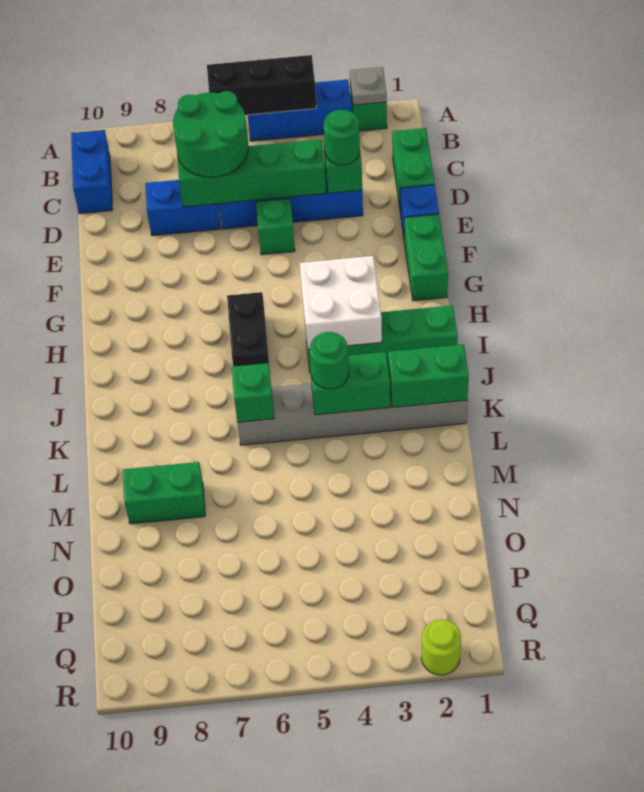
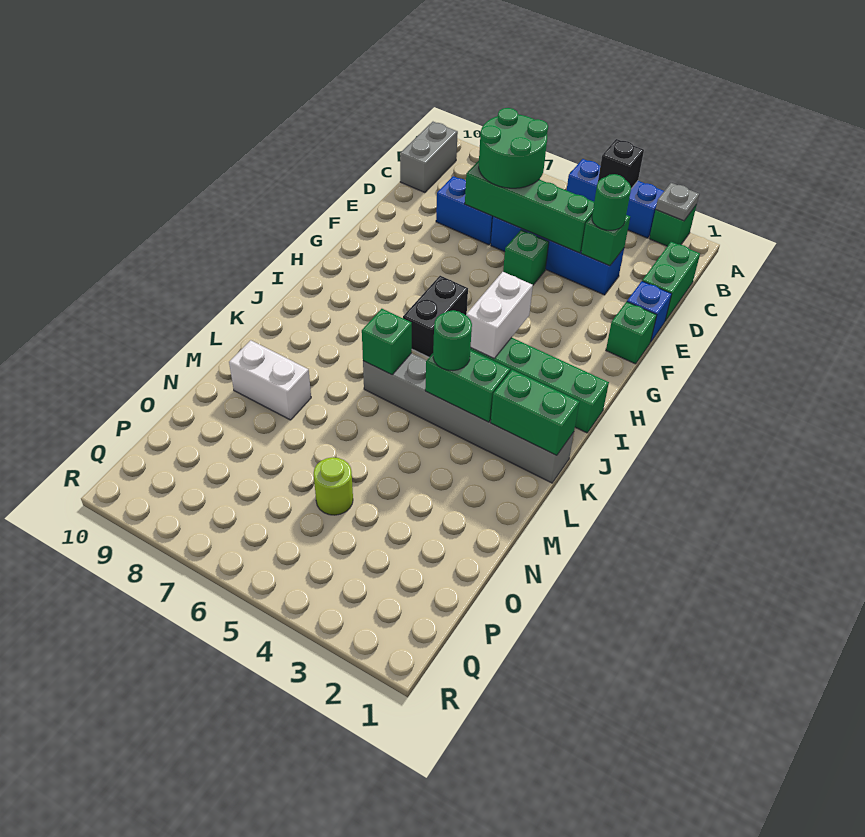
black brick A4:A6 level 2 -> black brick A4 level 2
blue brick B10:C10 level 1 -> grey brick B10:C10 level 1
green brick F1:G1 level 1 -> green brick F1 level 1
white brick H3:I4 level 2 -> white brick H4:I4 level 2
green brick M8:M9 level 1 -> white brick M8:M9 level 1
lime round brick R2 level 1 -> lime round brick O5 level 1

